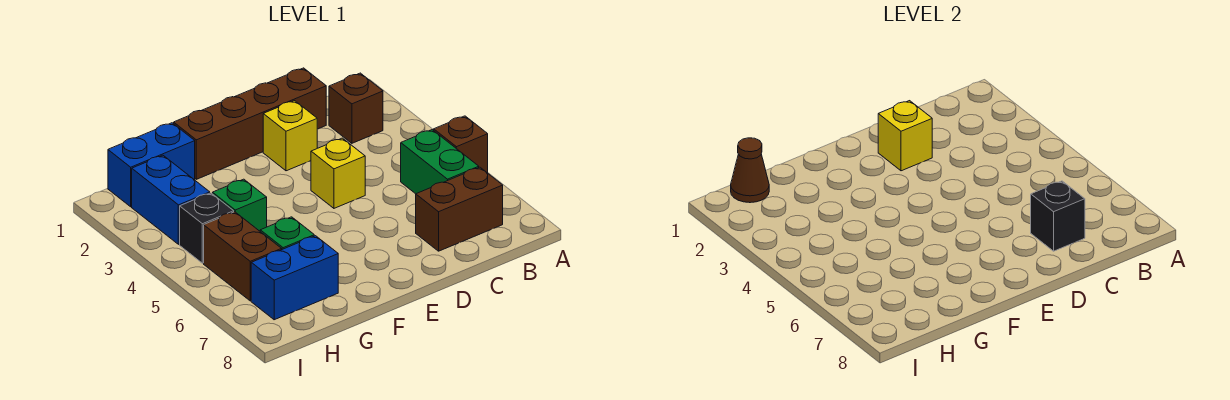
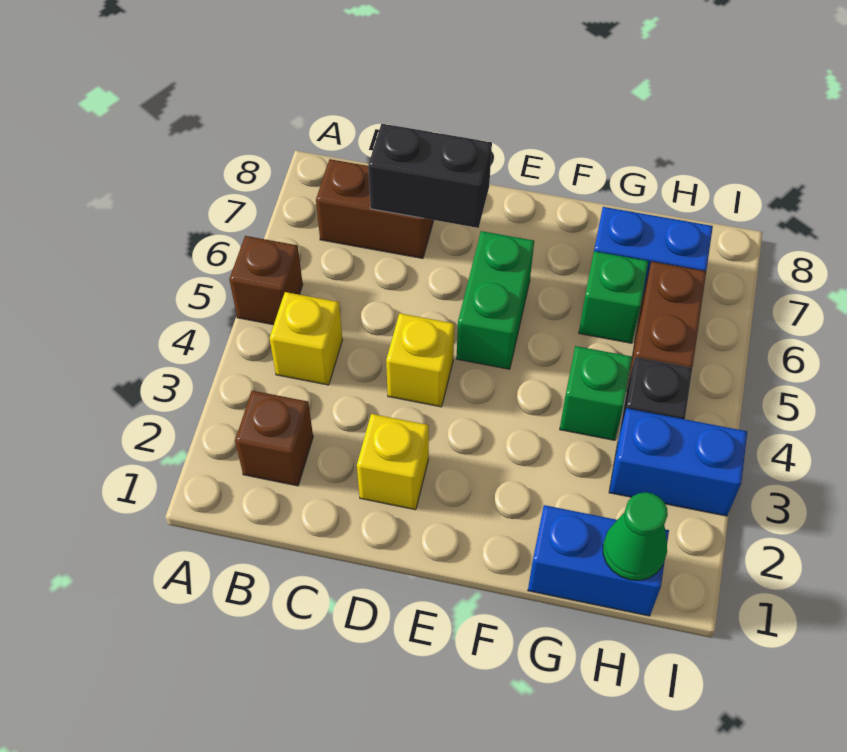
green brick B5:B6 level 1 -> green brick E5:E6 level 1
brown brick C1:F1 level 1 -> none
black brick C7 level 2 -> black brick C7:D7 level 2
yellow brick D2 level 2 -> yellow brick B4 level 1
brown cone H1 level 2 -> green cone H1 level 2
blue brick H2:H3 level 1 -> blue brick H3:I3 level 1

